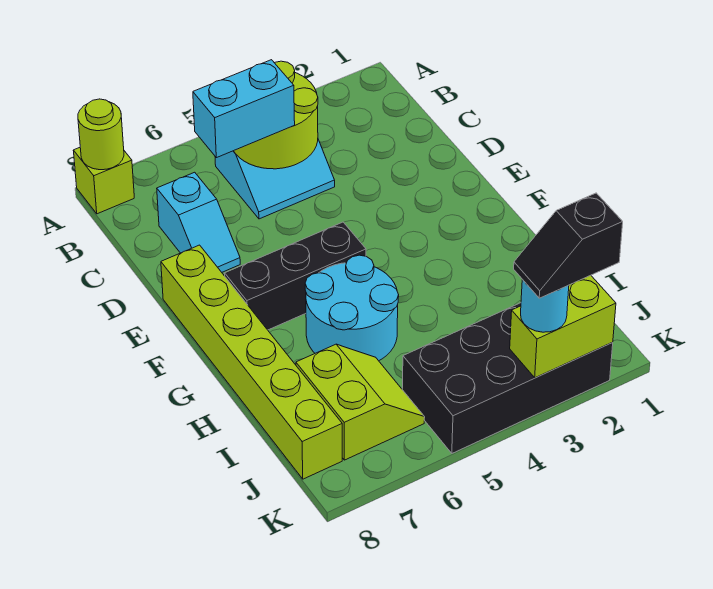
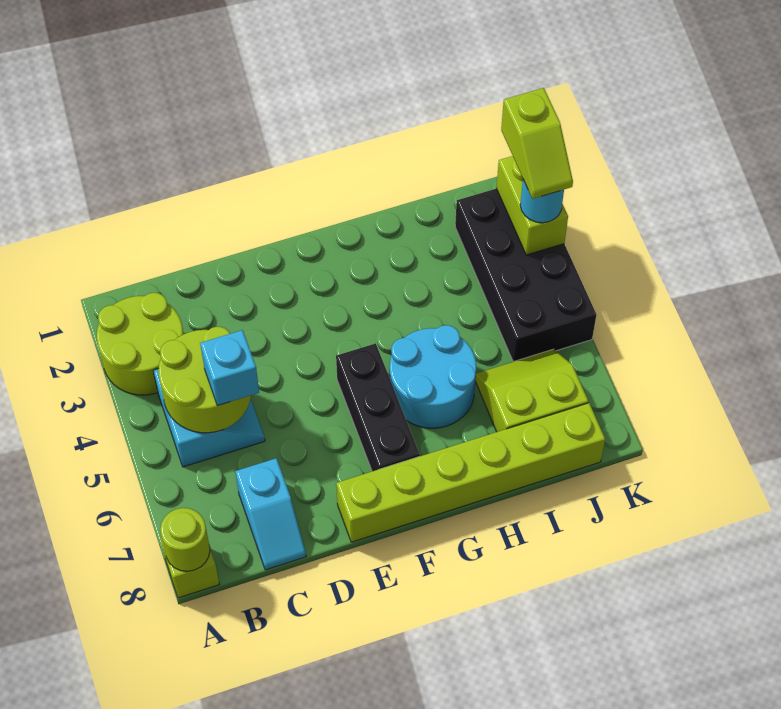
none -> lime round brick A2:B3 level 1
cyan brick C5:C6 level 3 -> cyan brick C5 level 3
cyan slope C7:D7 level 1 top C -> cyan slope C7:C8 level 1 top 7
black slope K2:K3 level 4 top 2 -> lime slope K2:K3 level 4 top 2

